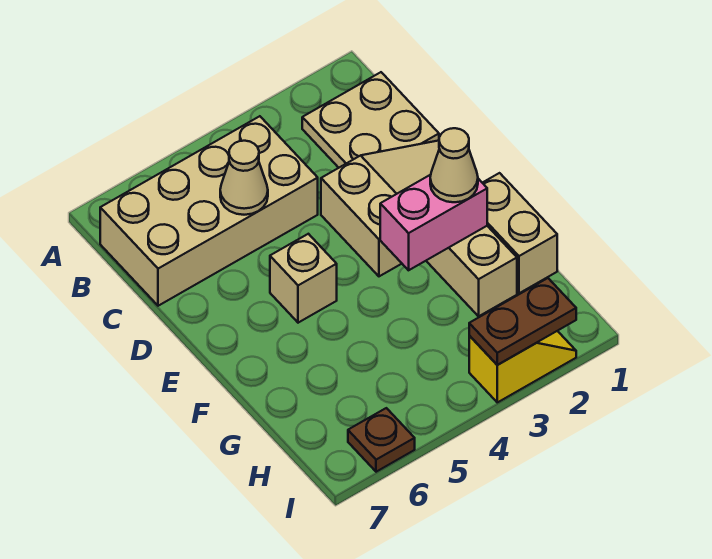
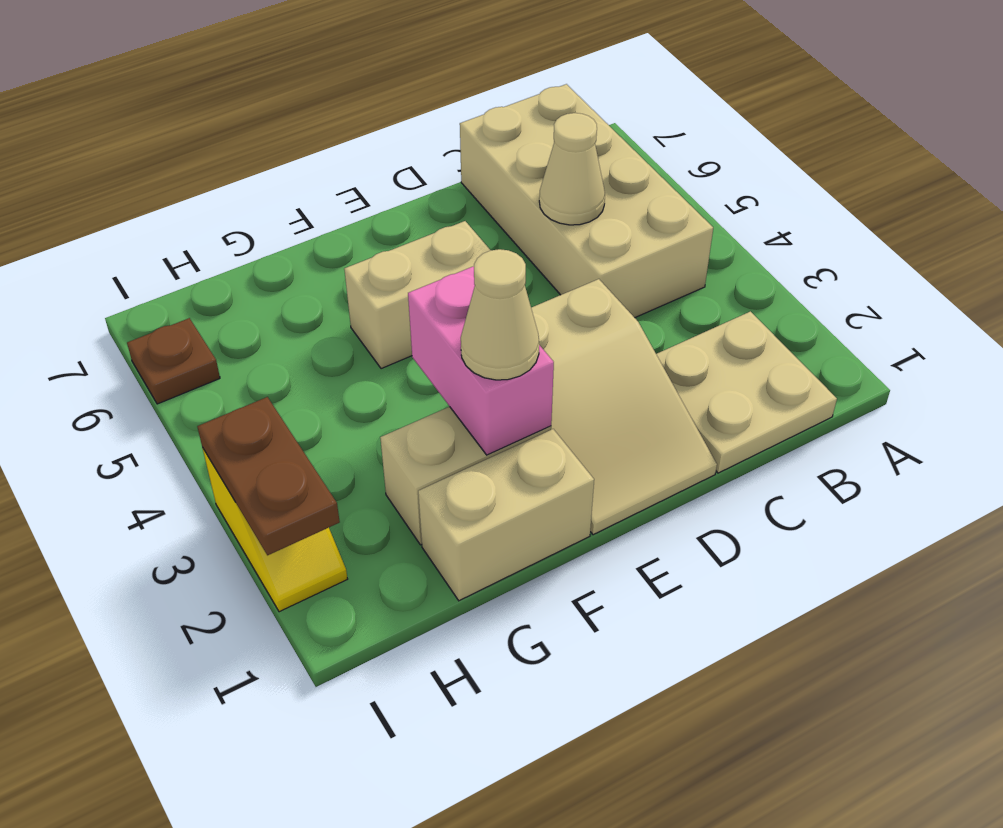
tan brick E5 level 1 -> tan brick E5:F5 level 1

